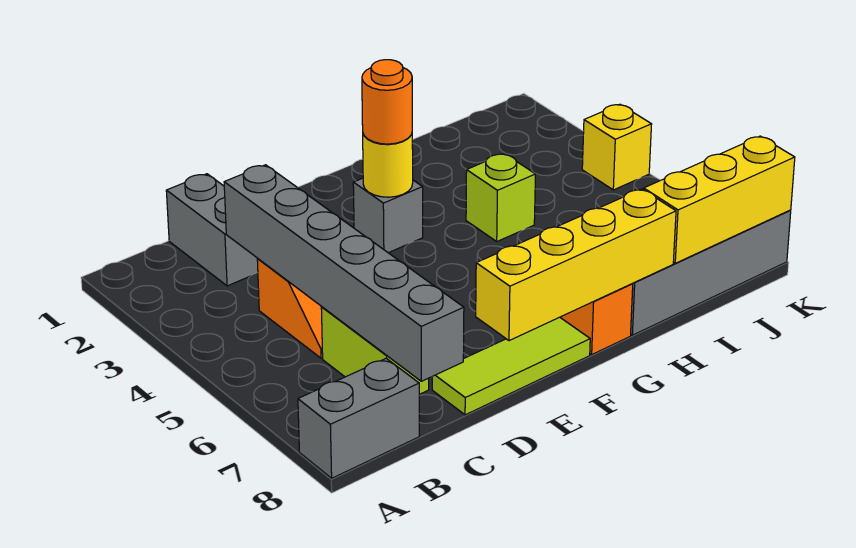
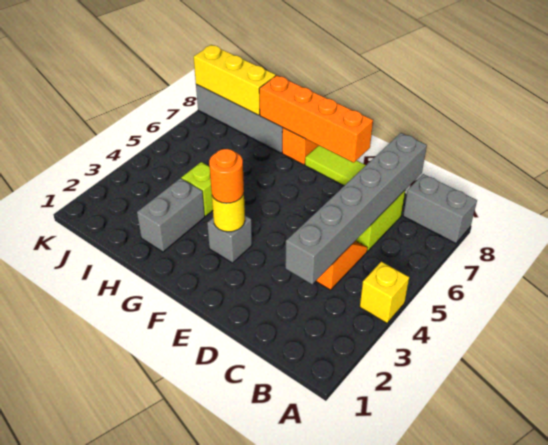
grey brick C1:C2 level 1 -> grey brick H2:H3 level 1
yellow brick E8:H8 level 2 -> orange brick E8:H8 level 2
yellow brick K4 level 1 -> yellow brick A4 level 1

